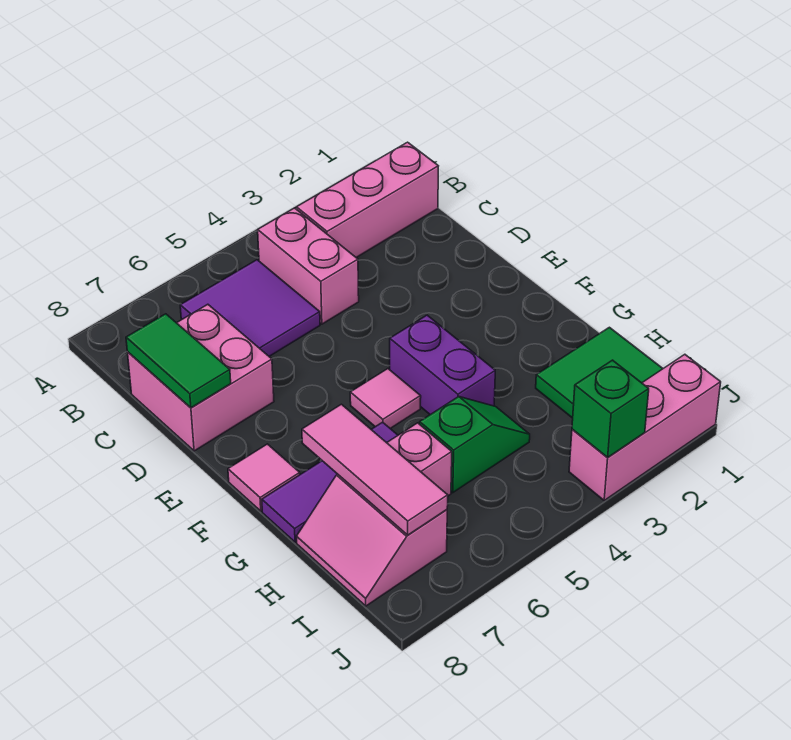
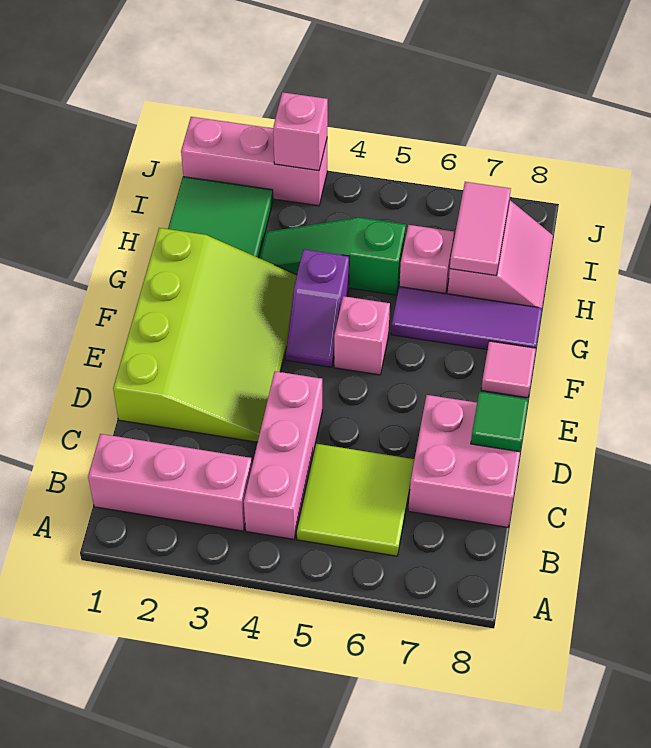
pink brick B4:C4 level 1 -> pink brick B4:D4 level 1
purple tile B5:C6 level 1 -> lime tile B5:C6 level 1
green tile C8:D8 level 2 -> green tile D8 level 2
none -> lime slope D1:G3 level 1 top 1
purple brick F4:G4 level 1 -> purple slope F4:G4 level 1 top G
pink tile F5 level 1 -> pink brick F5 level 1
pink tile G7:I7 level 2 -> pink tile H7:I7 level 2
green slope H4:H5 level 1 top 5 -> green slope H3:H5 level 1 top 5
green brick J3 level 2 -> pink brick J3 level 2

